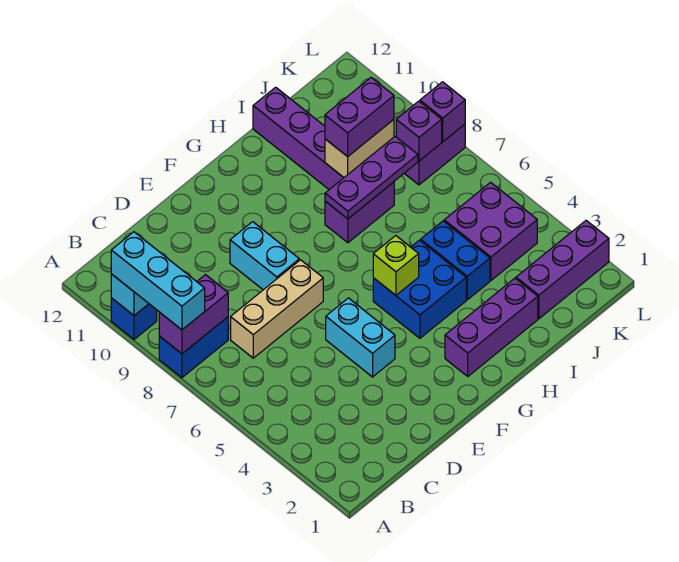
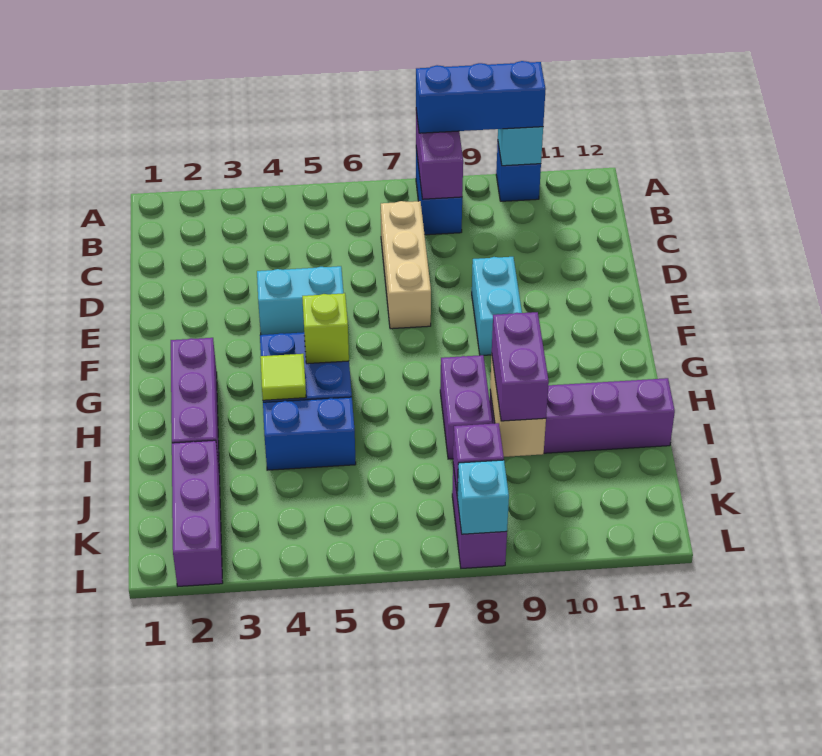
cyan brick A8:A10 level 3 -> blue brick A8:A10 level 3
cyan brick E8:E9 level 1 -> cyan brick E9:F9 level 1
none -> lime tile H4 level 2
purple plate H8:J8 level 2 -> none
purple brick J4:K5 level 1 -> none
purple brick L8 level 2 -> cyan brick L8 level 2

